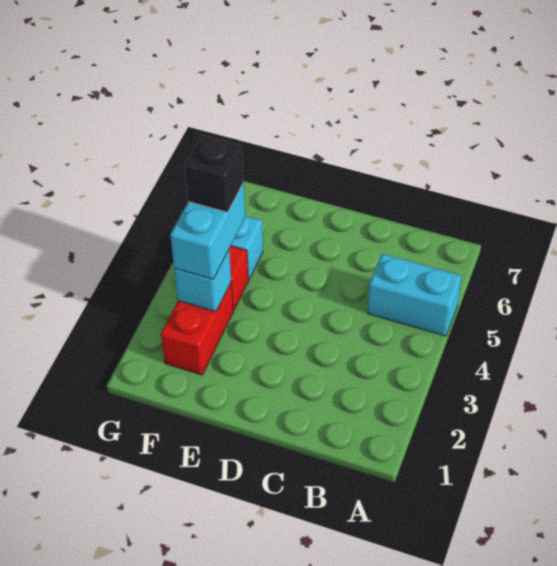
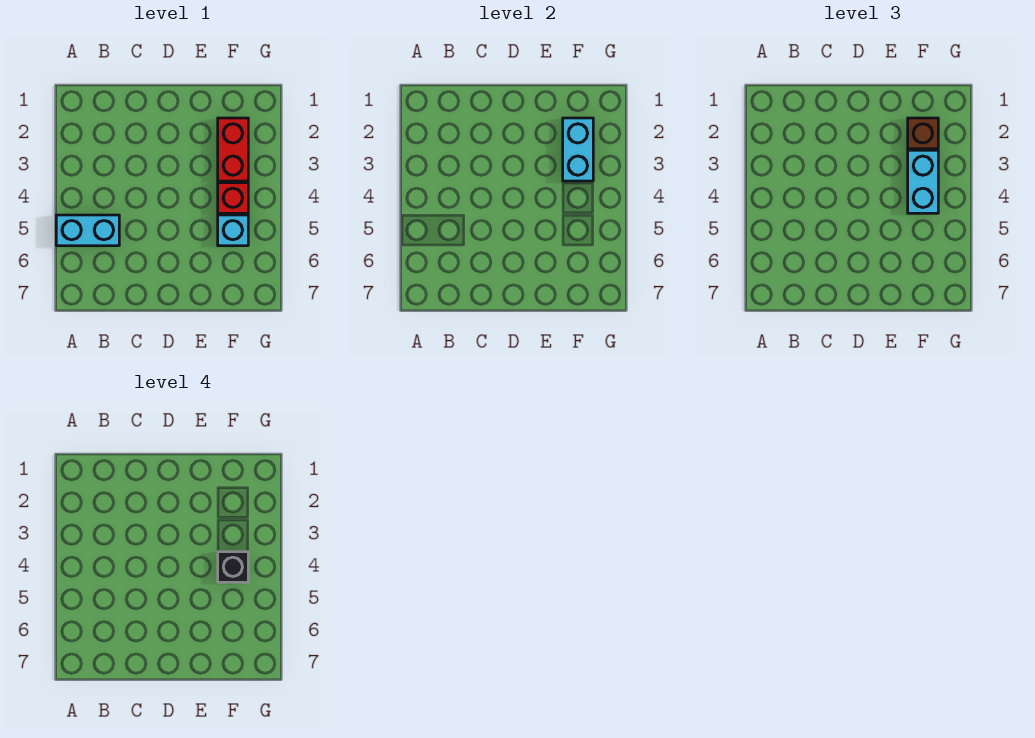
none -> brown brick F2 level 3
cyan brick F3 level 2 -> cyan brick F2:F3 level 2

